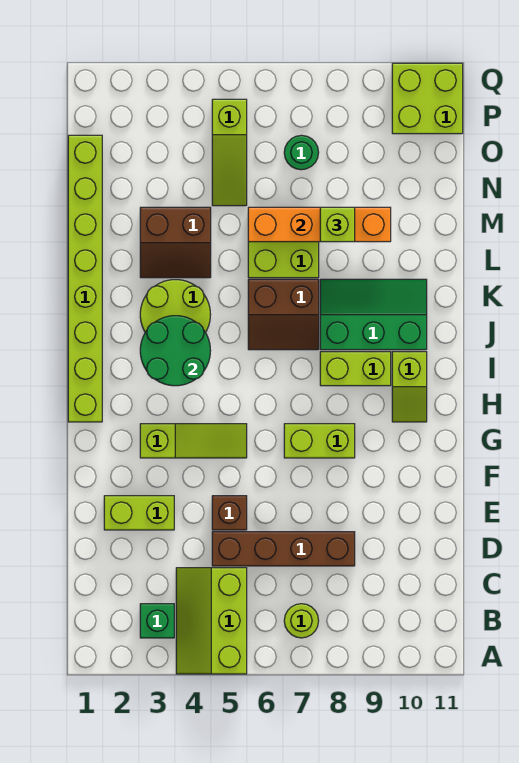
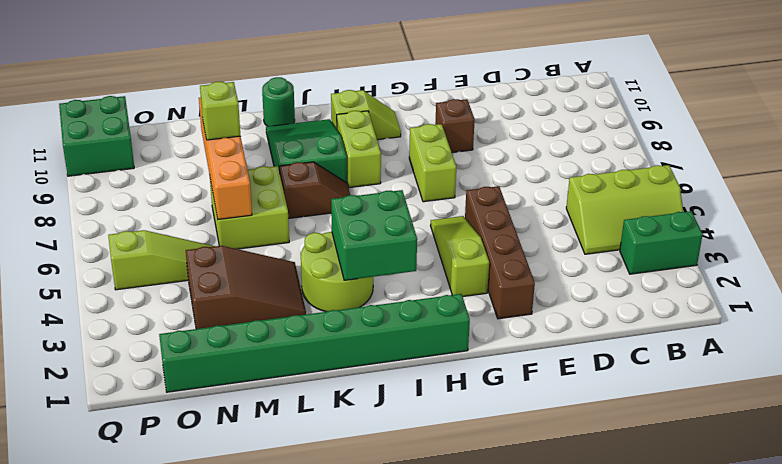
green brick B3 level 1 -> green brick A3:B3 level 1
lime round brick B7 level 1 -> none
brown brick D5:D8 level 1 -> brown brick F2:F5 level 1
lime brick E2:E3 level 1 -> none
brown brick E5 level 1 -> brown brick F9 level 1
lime brick H1:O1 level 1 -> green brick H1:O1 level 1
green round brick I3:J4 level 2 -> green brick I3:J4 level 2
brown slope J6:K7 level 1 top K -> brown slope J7:K7 level 1 top K
green slope J8:K10 level 1 top J -> green slope J8:K10 level 1 top 8
brown slope L3:M4 level 1 top M -> brown slope L3:N4 level 1 top N
green round brick O7 level 1 -> green round brick K11 level 1
lime brick P10:Q11 level 1 -> green brick P10:Q11 level 1

